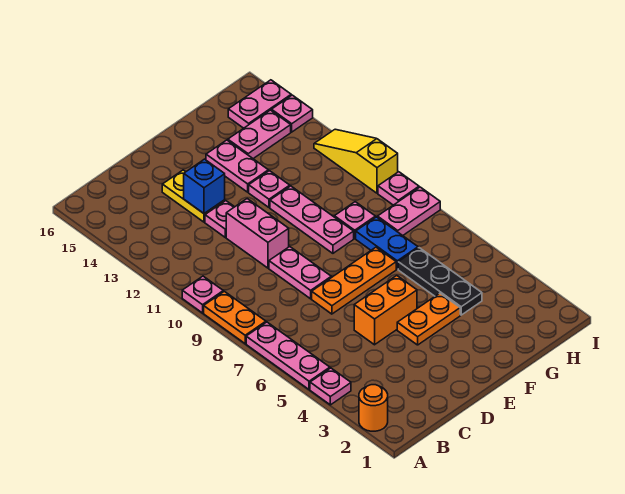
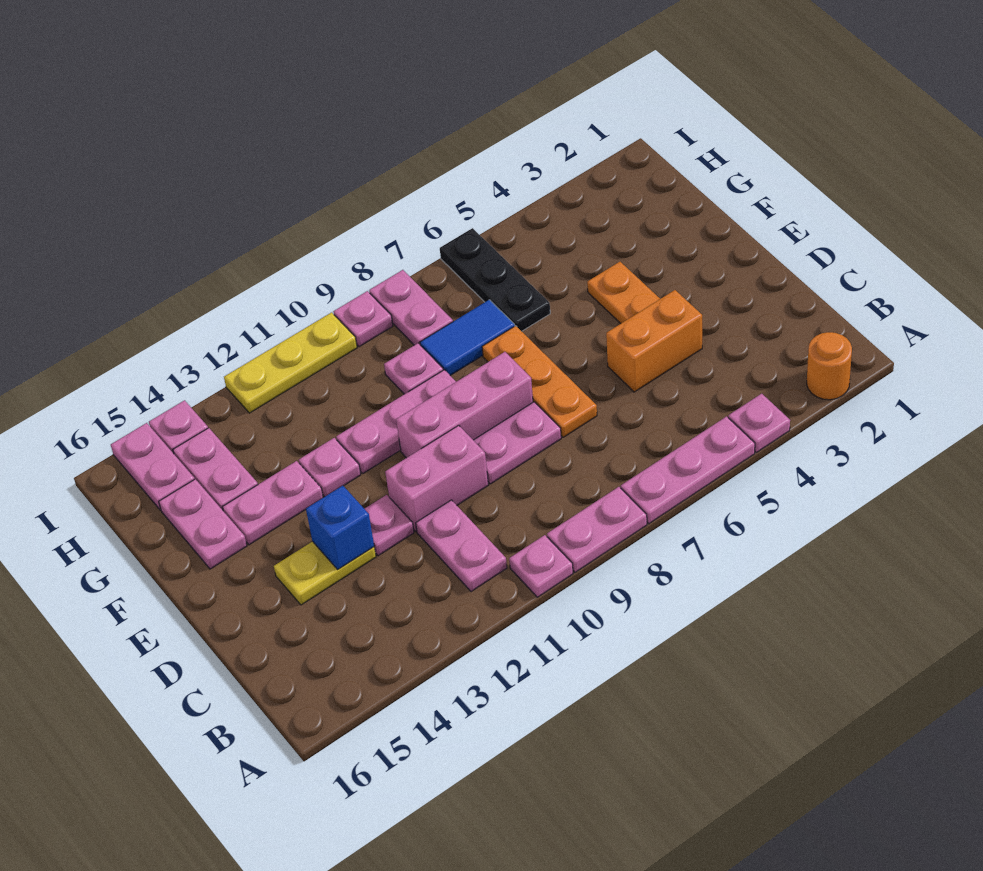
orange plate A8:A9 level 1 -> pink plate A8:A9 level 1
none -> pink plate B11:C11 level 1
orange brick D5:E5 level 1 -> orange brick D4:D5 level 1
none -> pink brick E8:E10 level 1
none -> pink plate F15:G15 level 1
black plate G4:G6 level 1 -> black plate G6:I6 level 1
blue plate G7:G8 level 1 -> blue tile G7:G8 level 1
yellow slope I10:I12 level 1 top 10 -> yellow plate I10:I12 level 1

